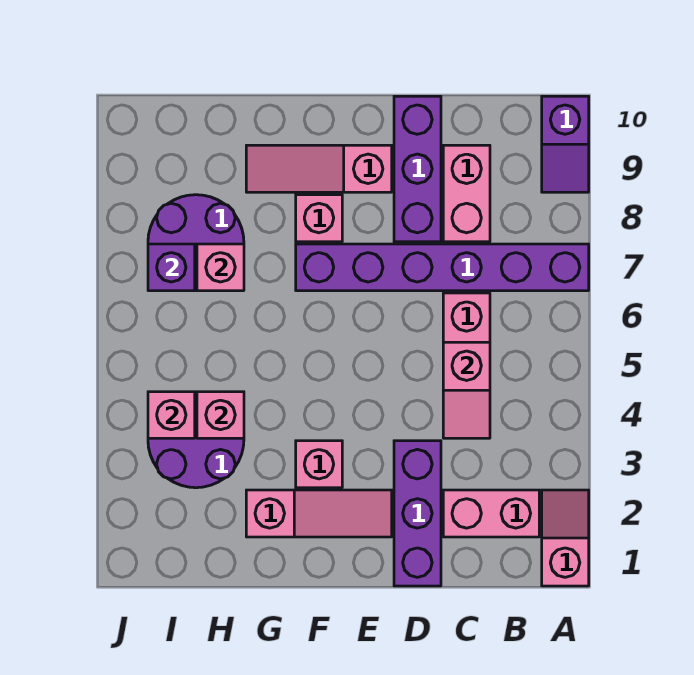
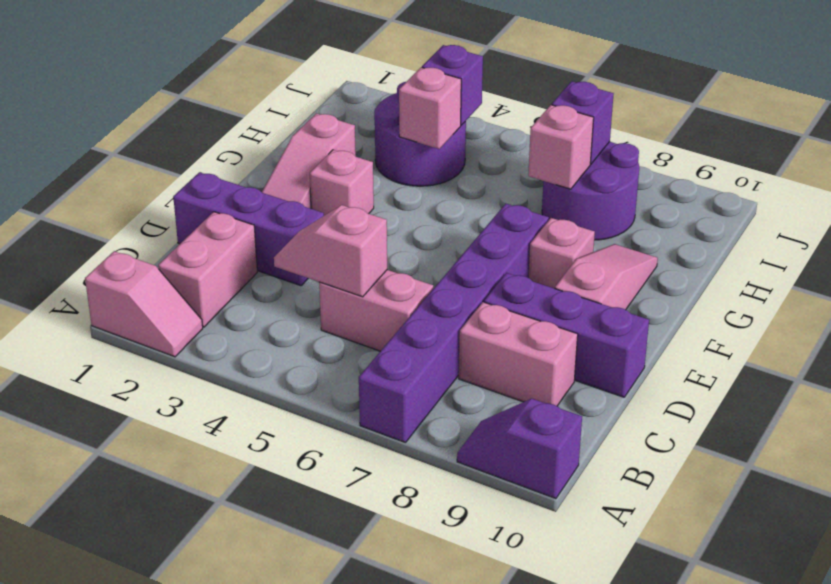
pink brick I4 level 2 -> purple brick I4 level 2

